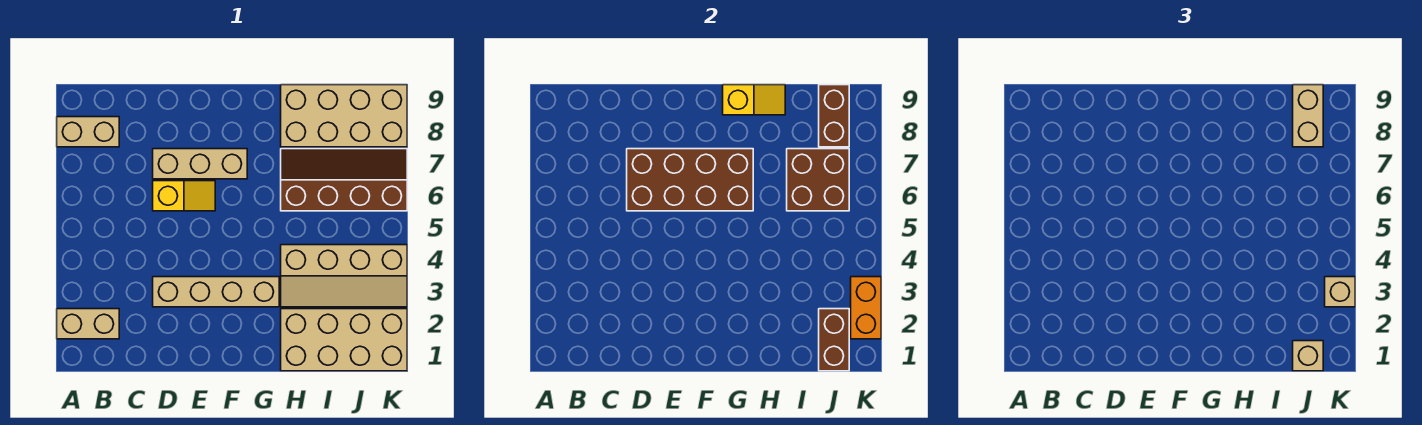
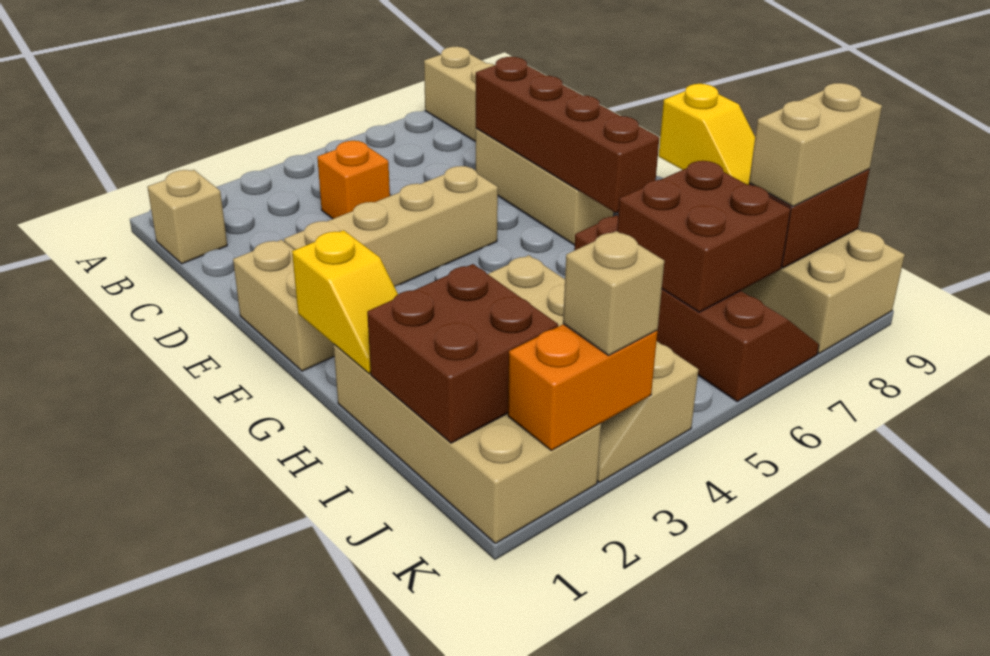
tan brick A2:B2 level 1 -> tan brick E1:F1 level 1
none -> orange brick C4 level 1
tan brick D3:G3 level 1 -> tan brick E2:E5 level 1
yellow slope D6:E6 level 1 top D -> yellow slope G1:H1 level 2 top G
brown brick D6:G7 level 2 -> brown brick D7:G7 level 2
brown brick J1:J2 level 2 -> brown brick I1:J2 level 2
tan brick J1 level 3 -> tan brick B1 level 1

